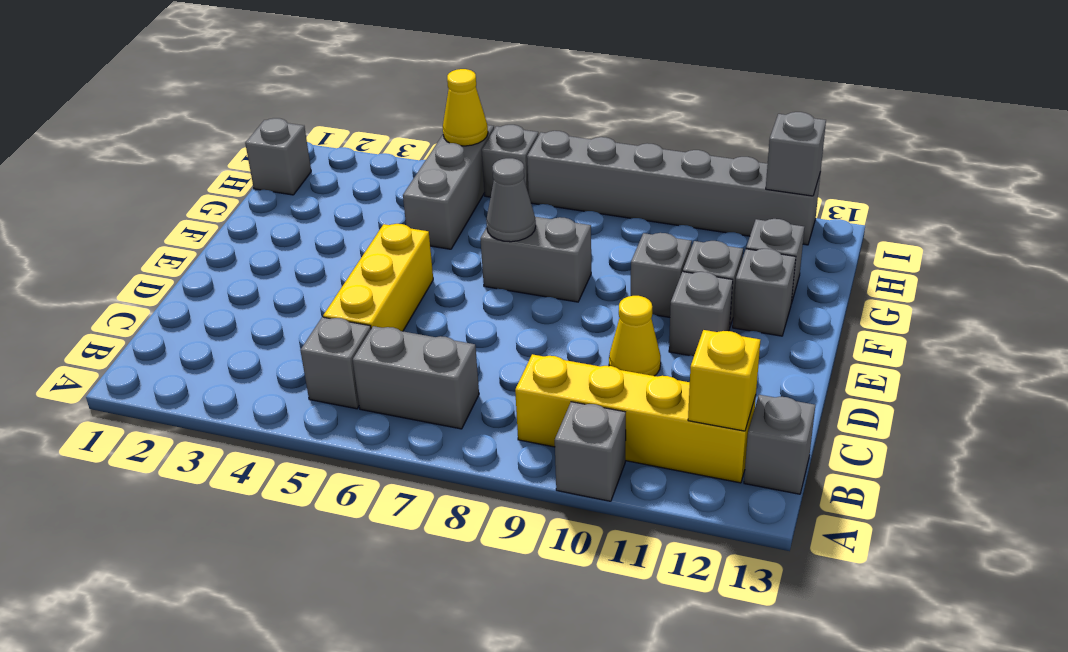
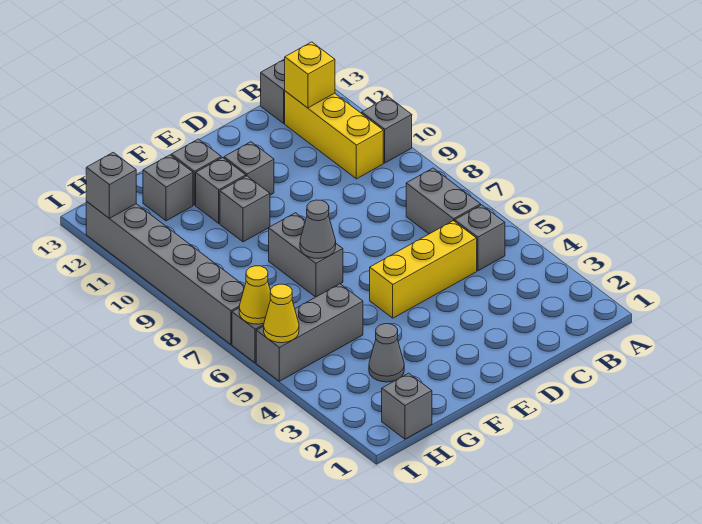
yellow brick B9:B12 level 1 -> yellow brick B10:B12 level 1
yellow cone D10 level 1 -> yellow cone I6 level 2
none -> grey cone G3 level 1

